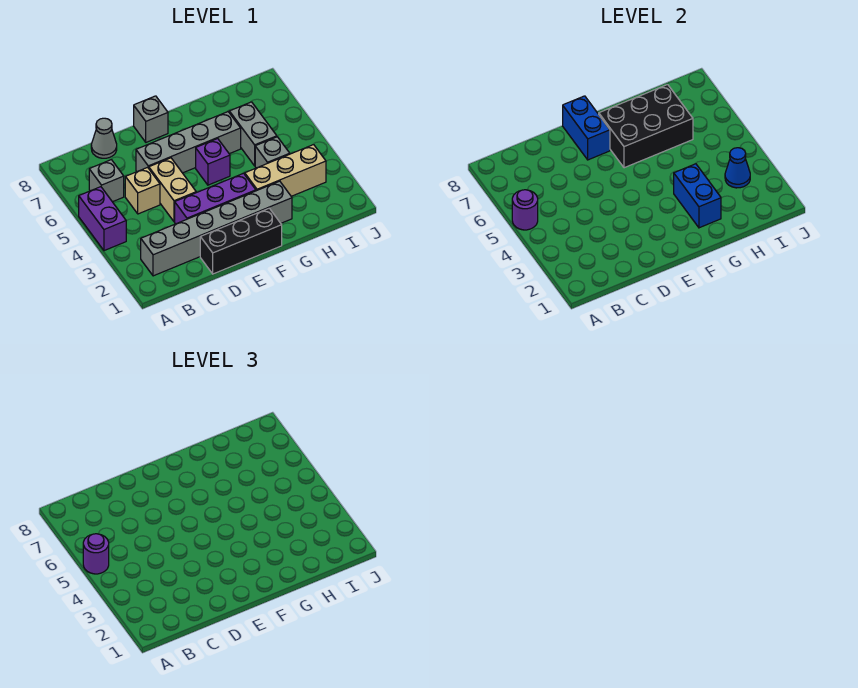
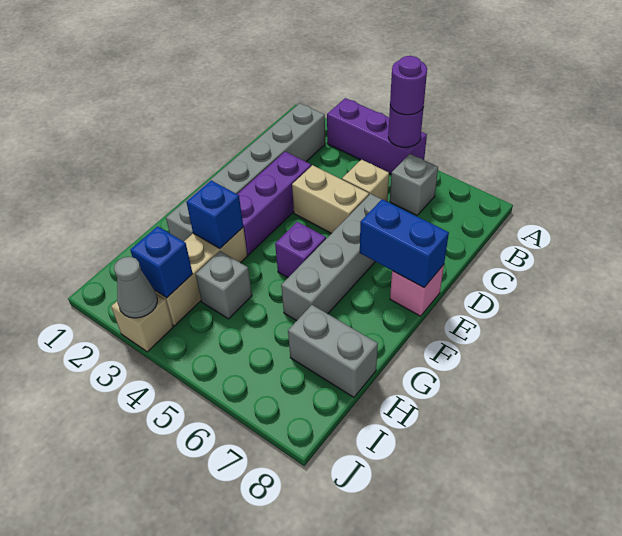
purple brick A4:A5 level 1 -> purple brick A3:A5 level 1
grey cone C8 level 1 -> grey cone J3 level 2
black brick D1:F1 level 1 -> none
grey brick E8 level 1 -> pink brick E8 level 1
black brick F6:H7 level 2 -> none
blue brick G2:G3 level 2 -> blue brick G3 level 2
grey brick H5:H6 level 1 -> grey brick H7:H8 level 1
blue cone I3 level 2 -> blue brick I3 level 2
none -> tan brick J3 level 1

